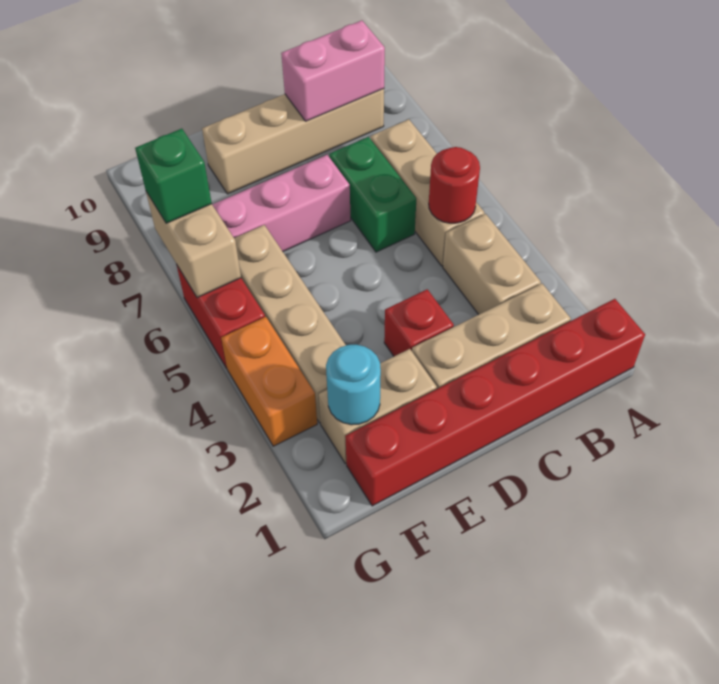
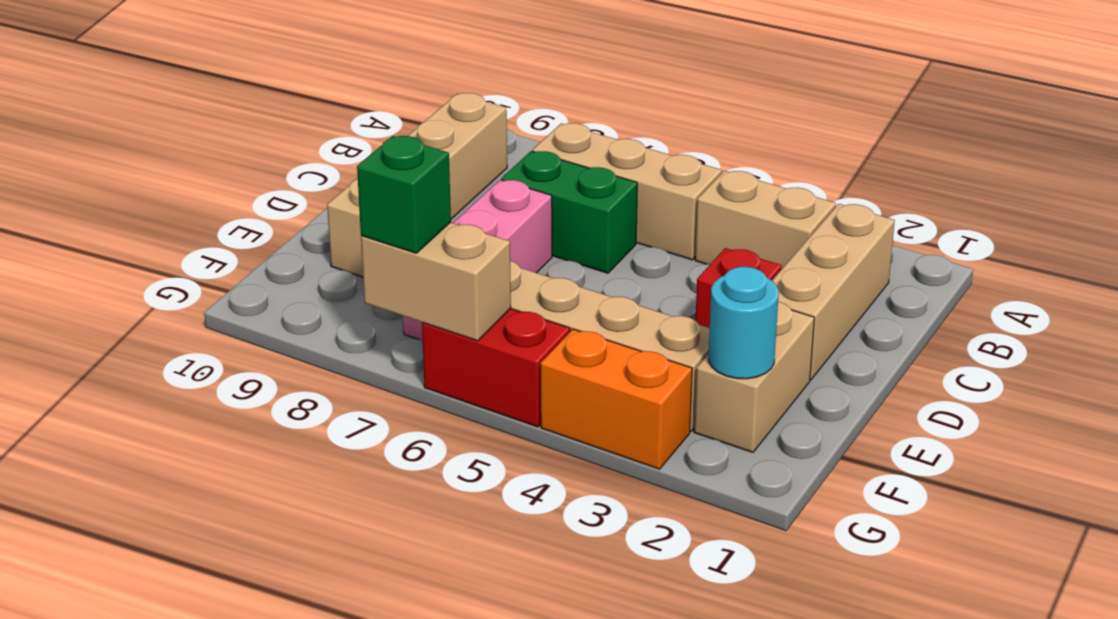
red brick A1:F1 level 1 -> none
red round brick B5 level 2 -> none
pink brick B9:C9 level 2 -> none

